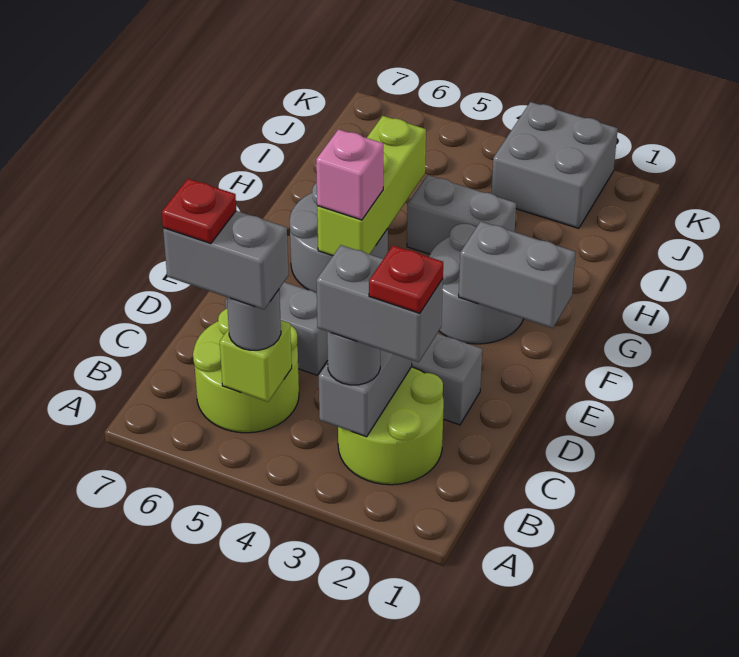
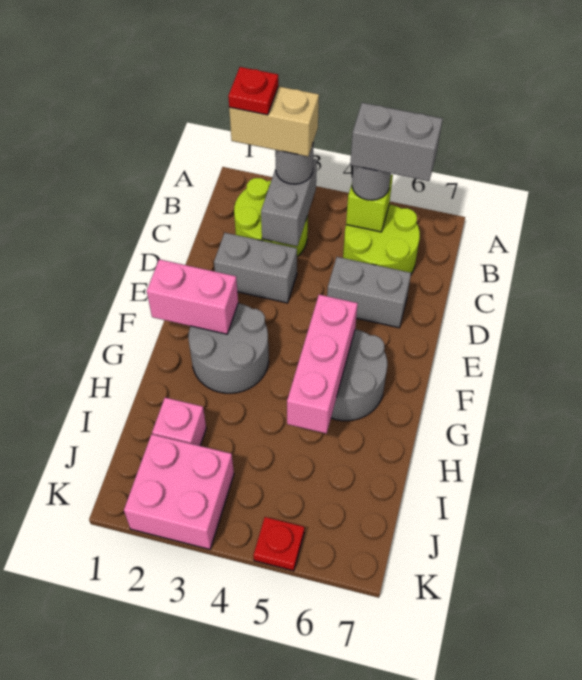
grey brick B2:B3 level 4 -> tan brick B2:B3 level 4
red plate B6 level 5 -> red plate K5 level 1
grey brick F1:F2 level 2 -> pink brick F1:F2 level 2
lime brick F5:H5 level 2 -> pink brick F5:H5 level 2
pink brick F5 level 3 -> pink brick I2 level 1
grey brick H3:H4 level 1 -> none
grey brick J2:K3 level 1 -> pink brick J2:K3 level 1

